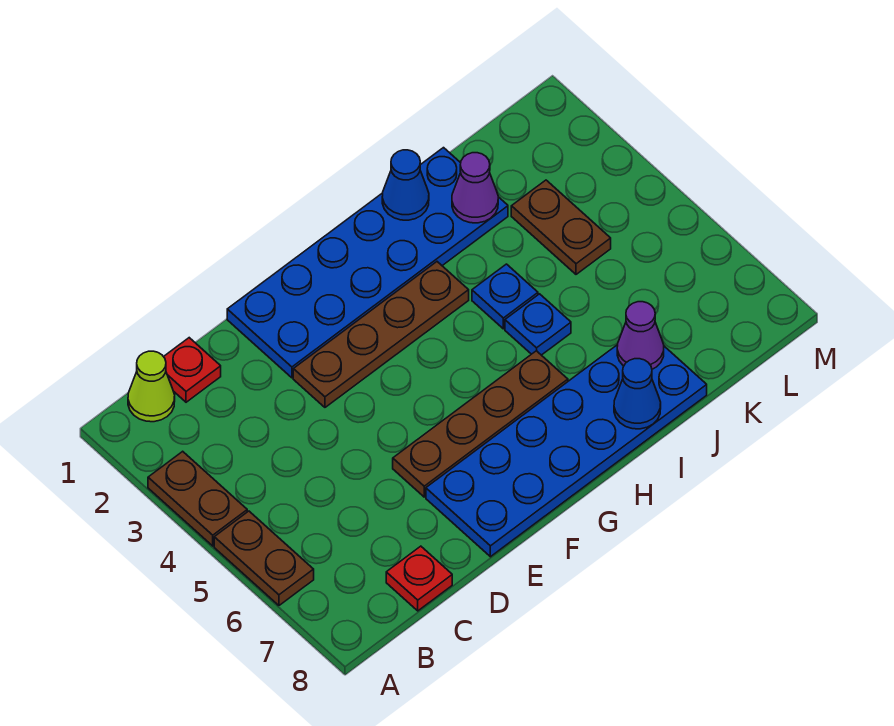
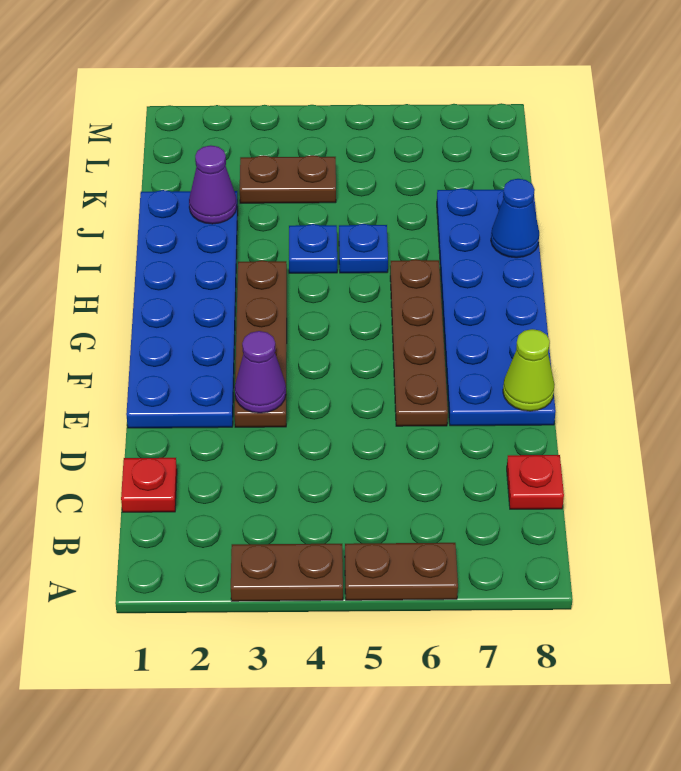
lime cone B1 level 1 -> lime cone E8 level 2
blue cone I1 level 2 -> none
purple cone J7 level 2 -> purple cone E3 level 2

